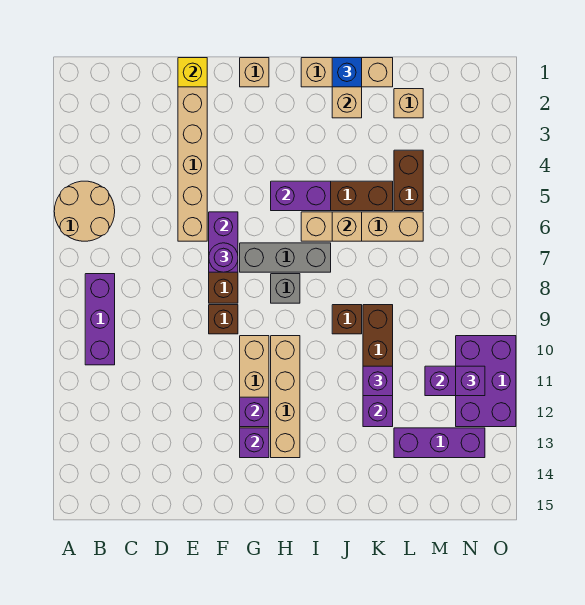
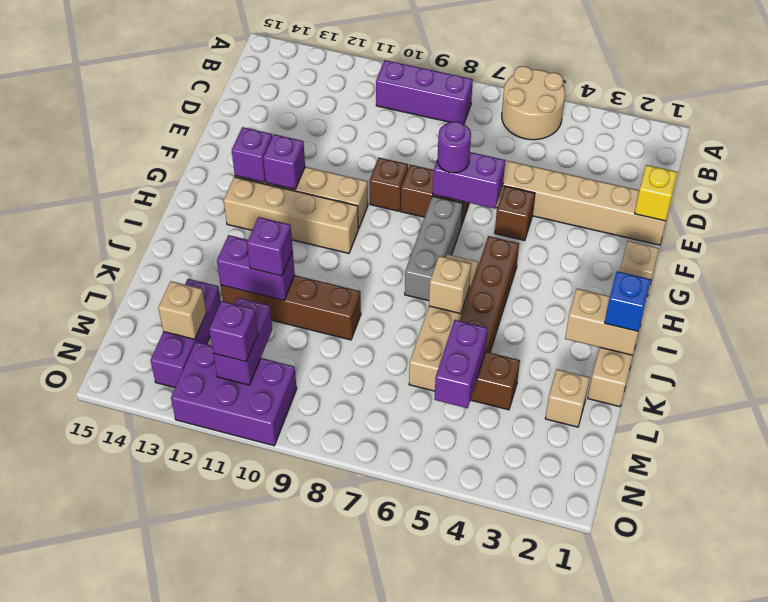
purple brick H5:I5 level 2 -> purple brick L5:M5 level 2
grey brick H8 level 1 -> none
brown brick J9 level 1 -> brown brick F5 level 1
none -> tan brick M13 level 2

